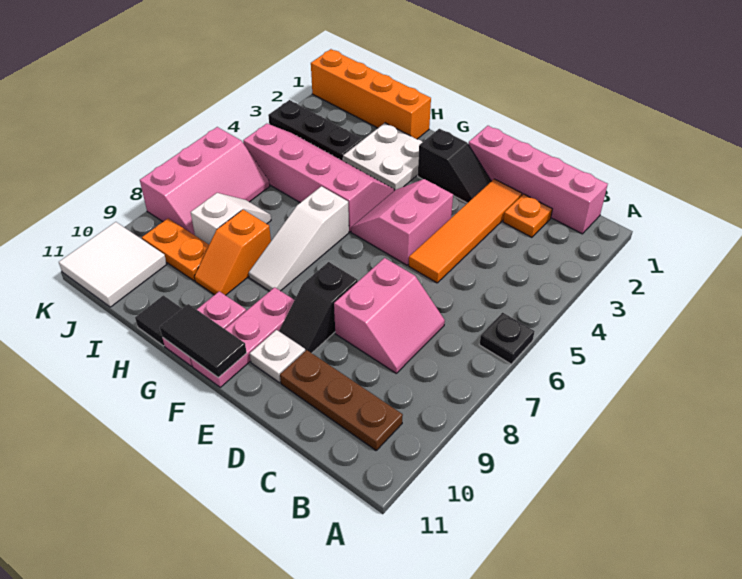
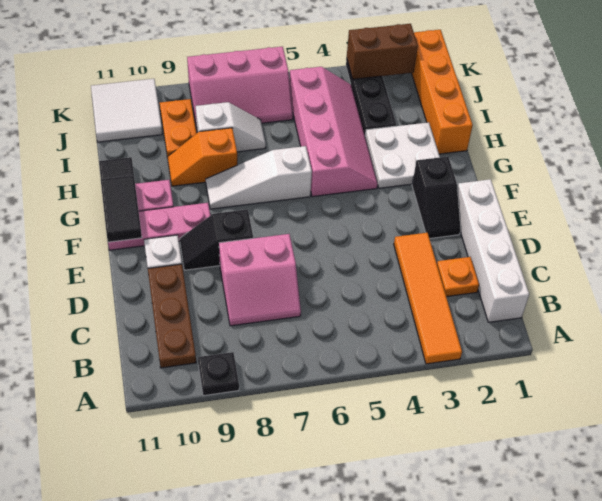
black plate A6 level 1 -> black plate A9 level 1
pink brick B1:E1 level 1 -> white brick B1:E1 level 1
orange tile D2:D5 level 1 -> orange tile A3:D3 level 1
pink slope E4:F5 level 1 top E -> none
none -> brown brick K2:K3 level 2

